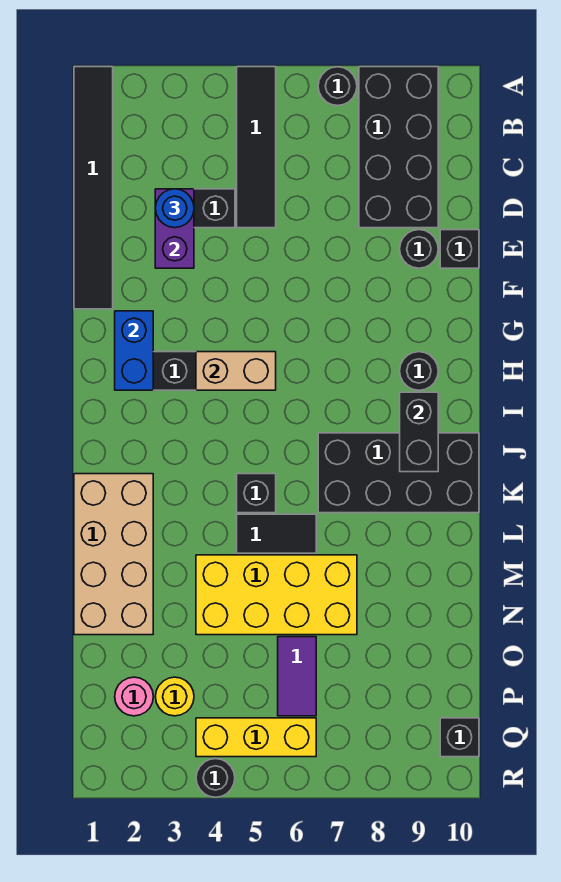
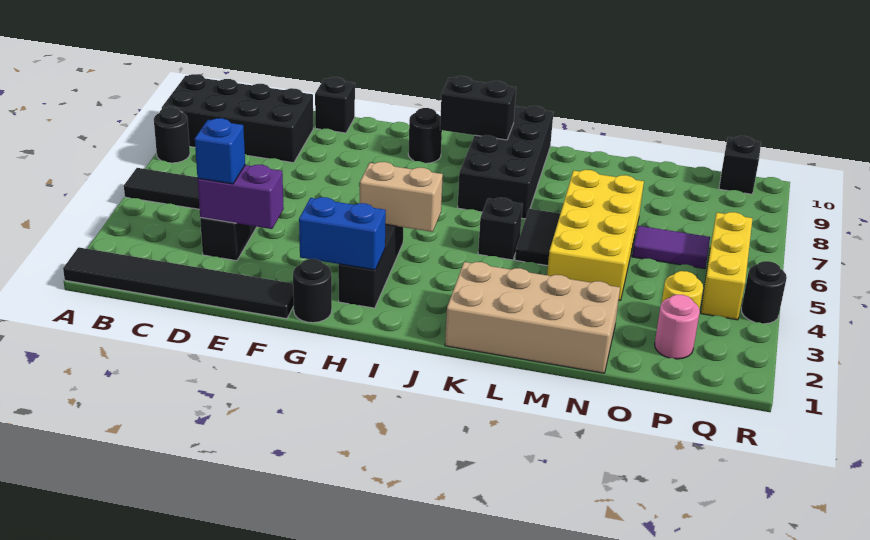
blue round brick D3 level 3 -> blue brick D3 level 3
black round brick E9 level 1 -> black round brick G1 level 1
tan brick H4:H5 level 2 -> tan brick H4:I4 level 2

